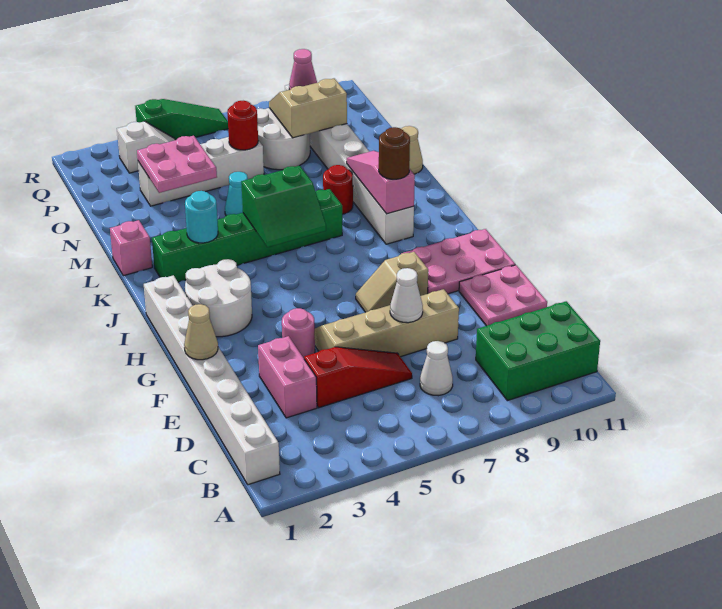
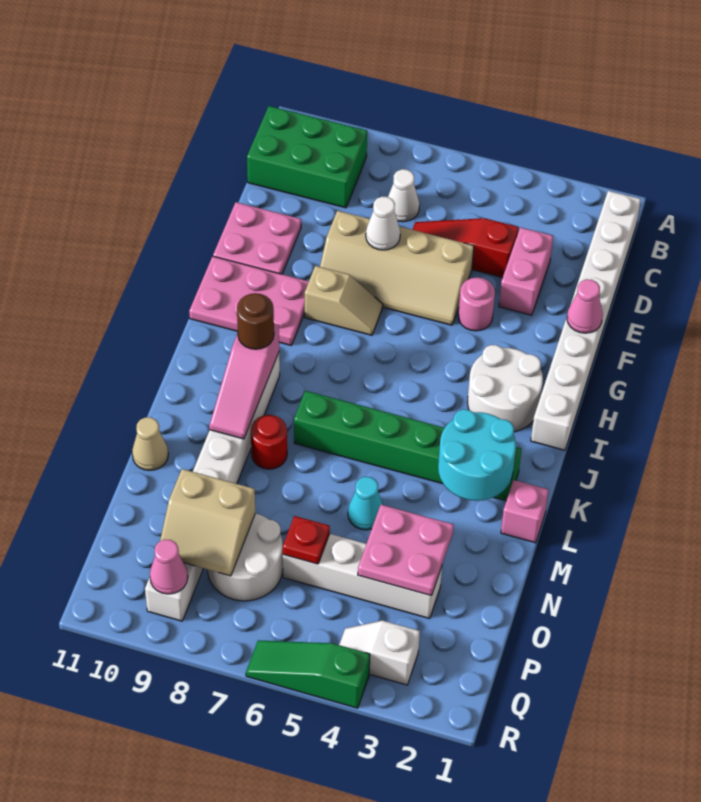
tan cone F1 level 2 -> pink cone F1 level 2
green slope J5:K6 level 2 top K -> none
cyan round brick K3 level 2 -> cyan round brick K2:L3 level 2
red round brick O6 level 2 -> red plate O6 level 2

